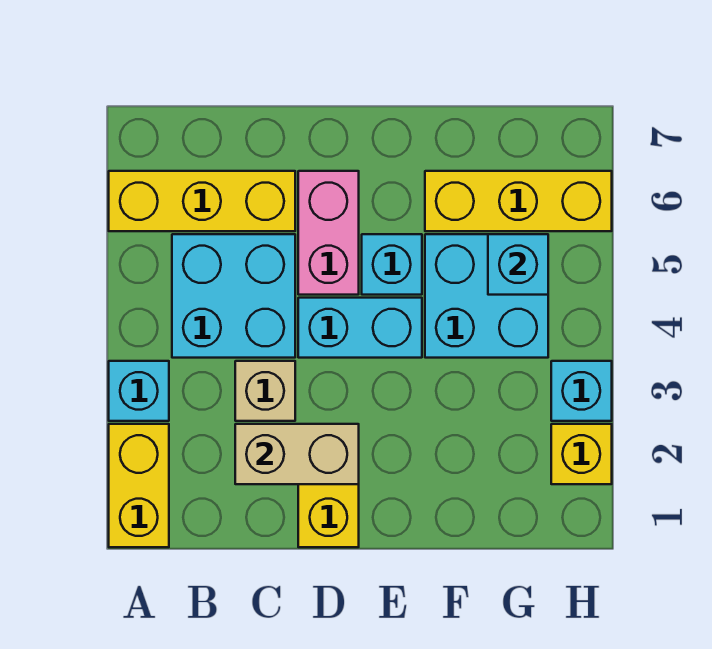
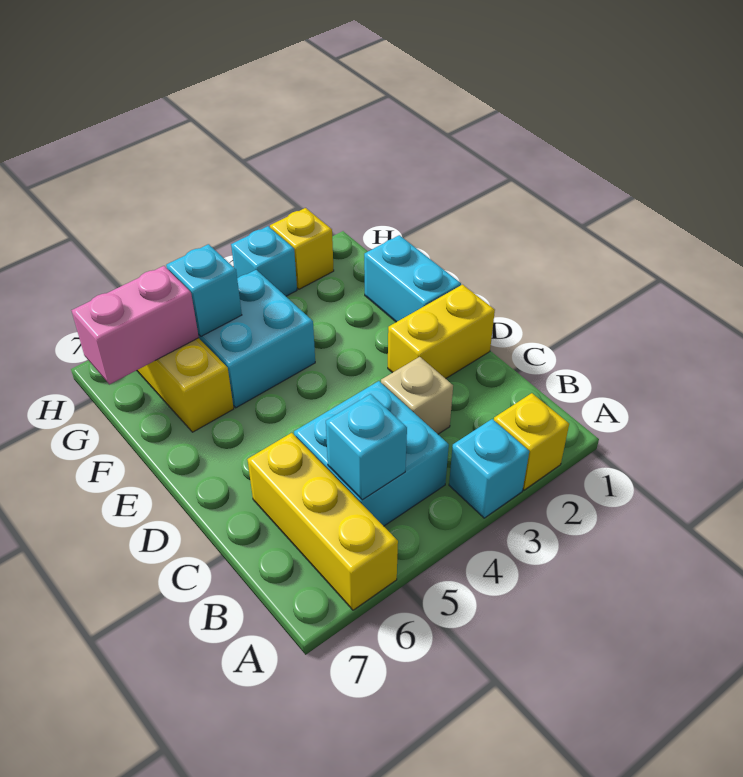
yellow brick A1:A2 level 1 -> yellow brick A2 level 1
tan brick C2:D2 level 2 -> none
cyan brick D4:E4 level 1 -> cyan brick E1:F1 level 1
pink brick D5:D6 level 1 -> pink brick G6:G7 level 2
cyan brick E5 level 1 -> cyan brick B5 level 2

